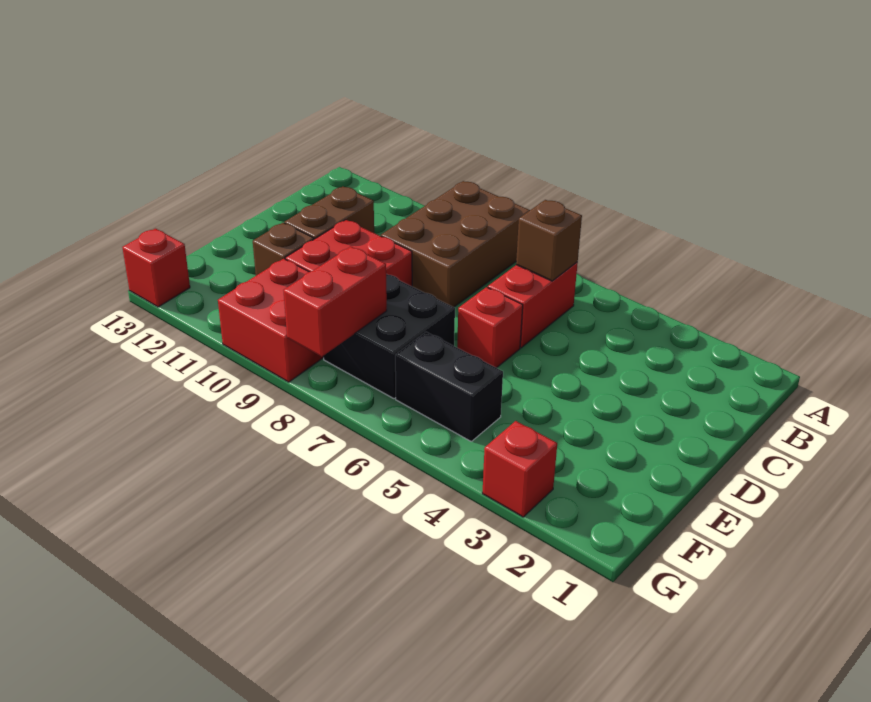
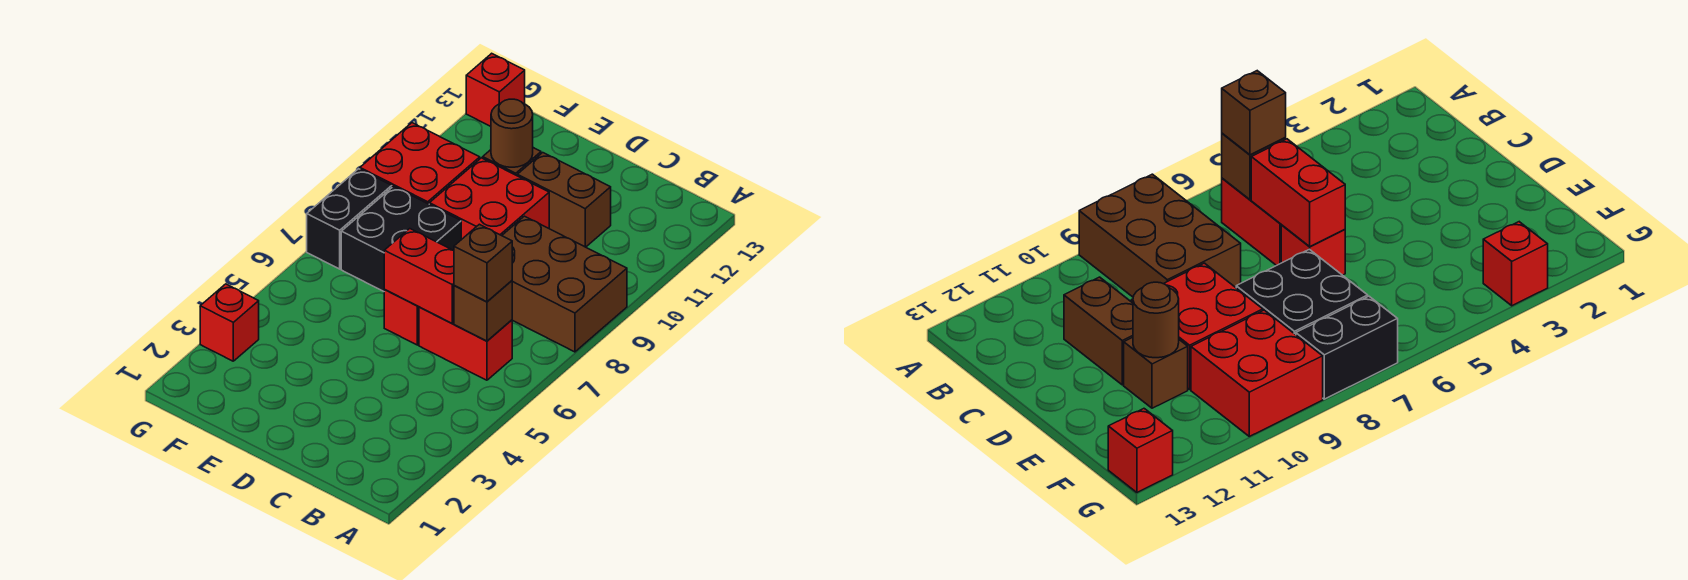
none -> brown brick B6 level 3
none -> brown round brick E11 level 2
black brick F5:F6 level 1 -> black brick G7:G8 level 1
red brick F8:G8 level 2 -> red brick C6:D6 level 2

